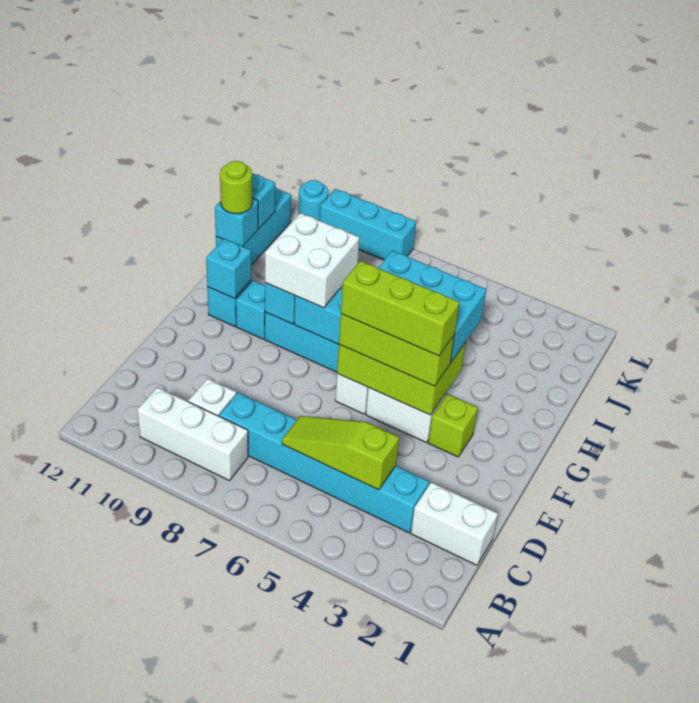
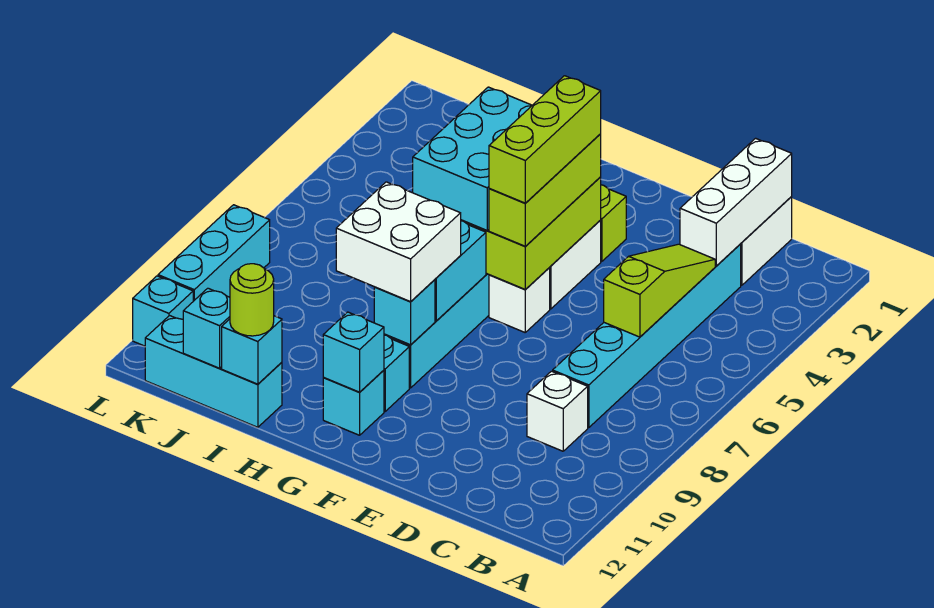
white brick B8:B10 level 1 -> white brick C1:C3 level 2
lime slope C4:C6 level 2 top 4 -> lime slope C4:C6 level 2 top 6
cyan round brick L11 level 1 -> cyan brick L11 level 1

